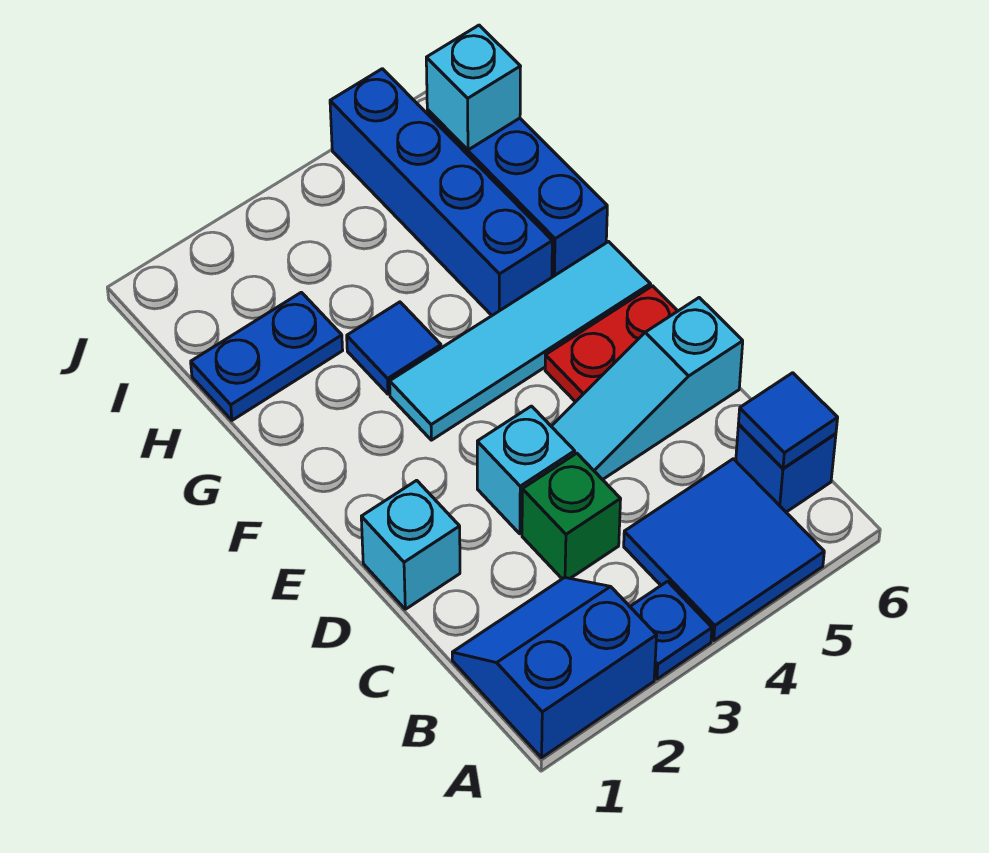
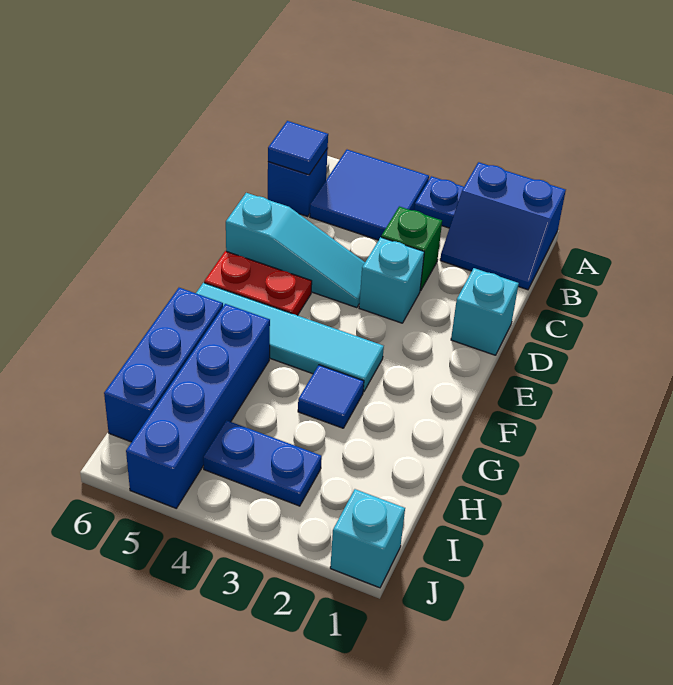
blue plate H1:H2 level 1 -> blue plate I3:I4 level 1
cyan brick I6 level 2 -> cyan brick J1 level 1

